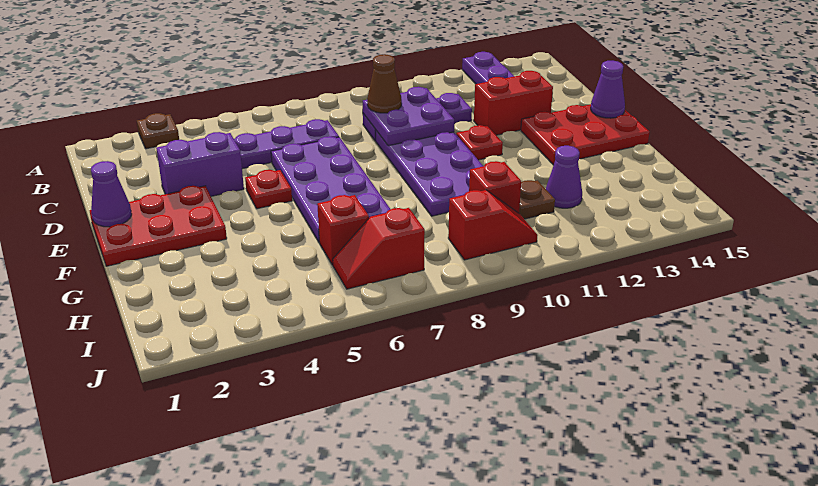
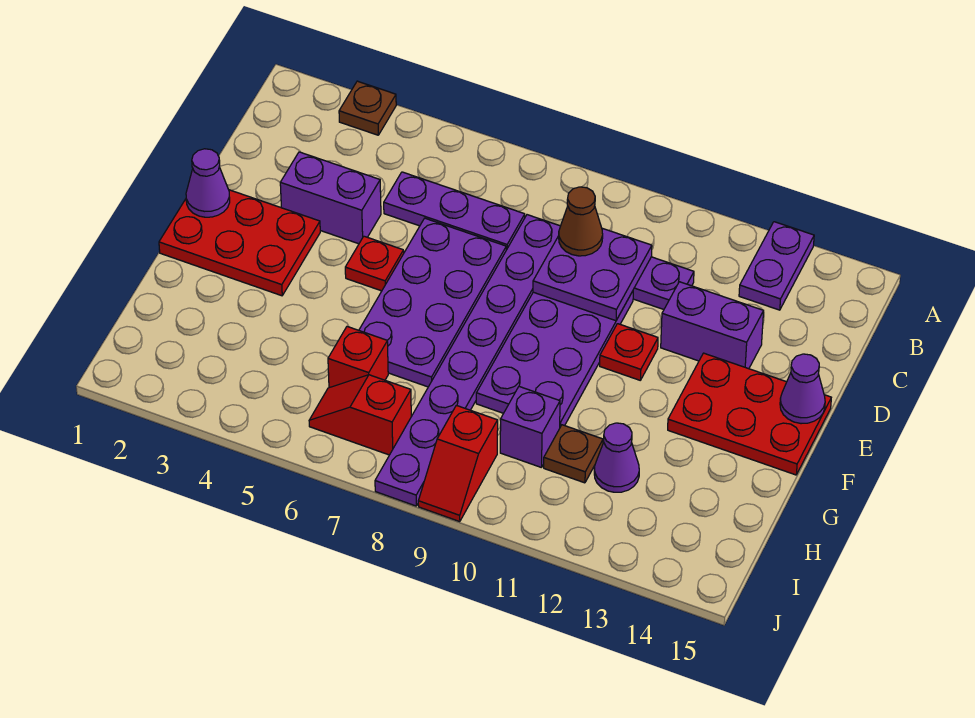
none -> purple plate C8:J8 level 1
red brick D12:D13 level 1 -> purple brick D12:D13 level 1
red brick H10 level 1 -> purple brick H10 level 1
red slope I9:I10 level 1 top 9 -> red slope I9:J9 level 1 top I

